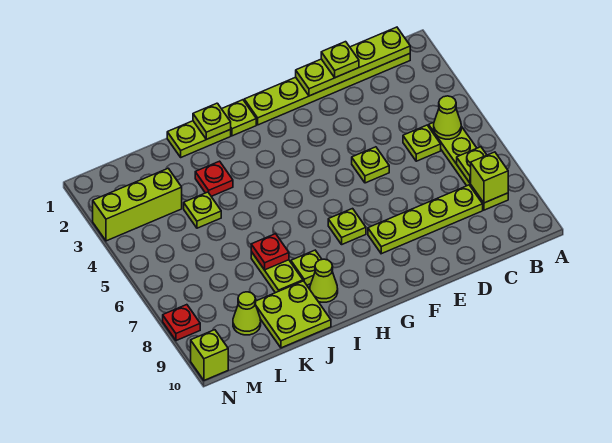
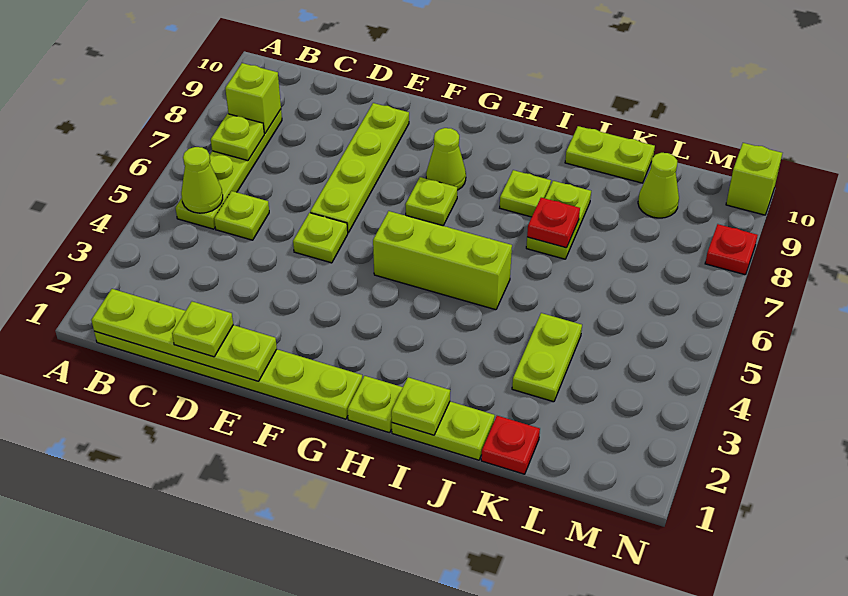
lime plate C8:F8 level 1 -> lime plate E6:E9 level 1
lime cone I9 level 1 -> lime cone G8 level 1
red plate J3 level 1 -> red plate K1 level 1
lime plate J9:K10 level 1 -> lime plate J10:K10 level 1
lime plate K4 level 1 -> lime plate K3:K4 level 1
lime brick L3:N3 level 1 -> lime brick G5:I5 level 1

